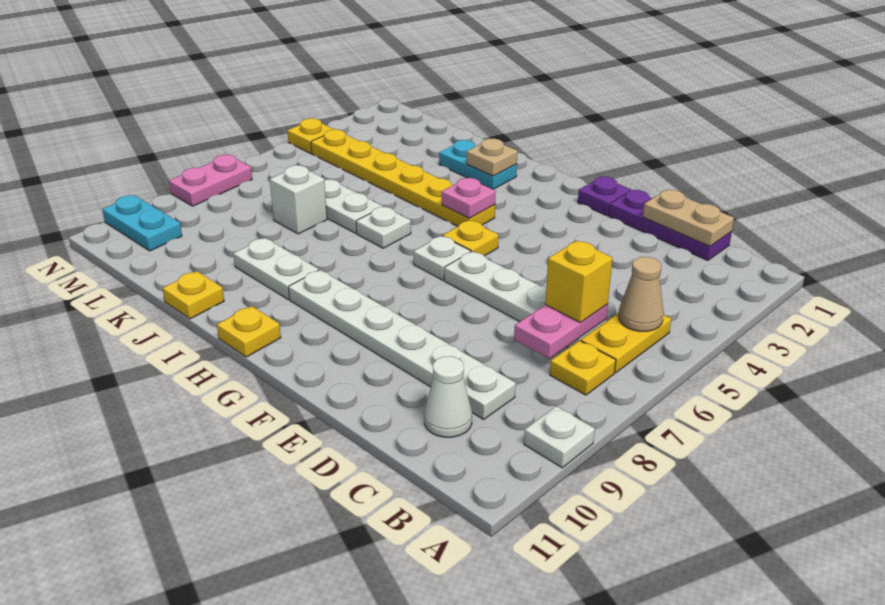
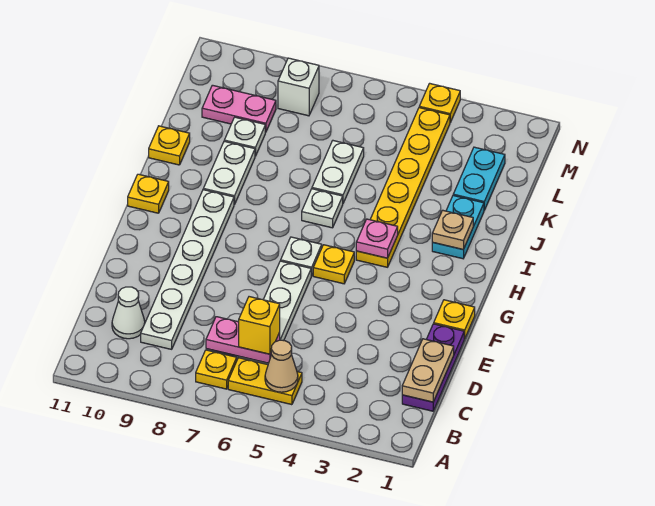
white plate A9 level 1 -> white plate K9 level 1
purple plate F1 level 1 -> yellow plate F1 level 1
white brick K7 level 1 -> white brick M8 level 1
cyan plate M10:N10 level 1 -> cyan plate K2:L2 level 1
pink plate N7:N8 level 1 -> pink plate L9:L10 level 1

